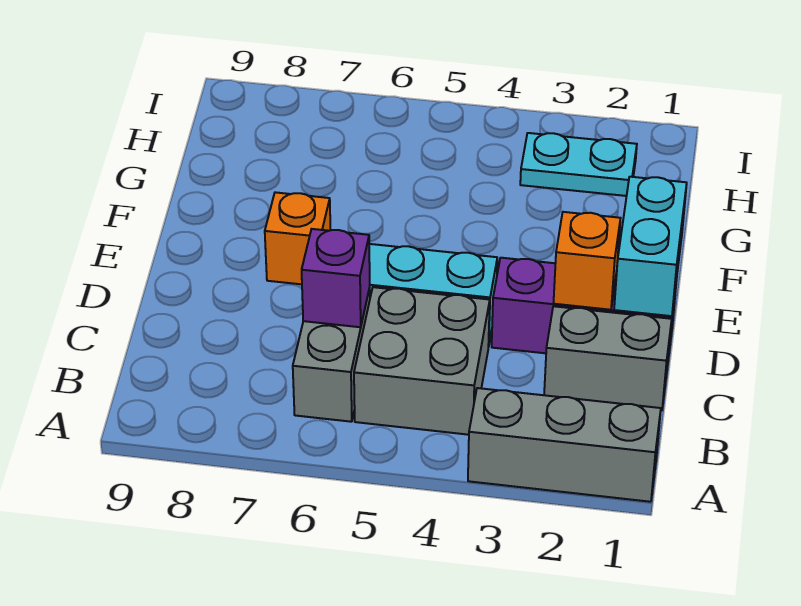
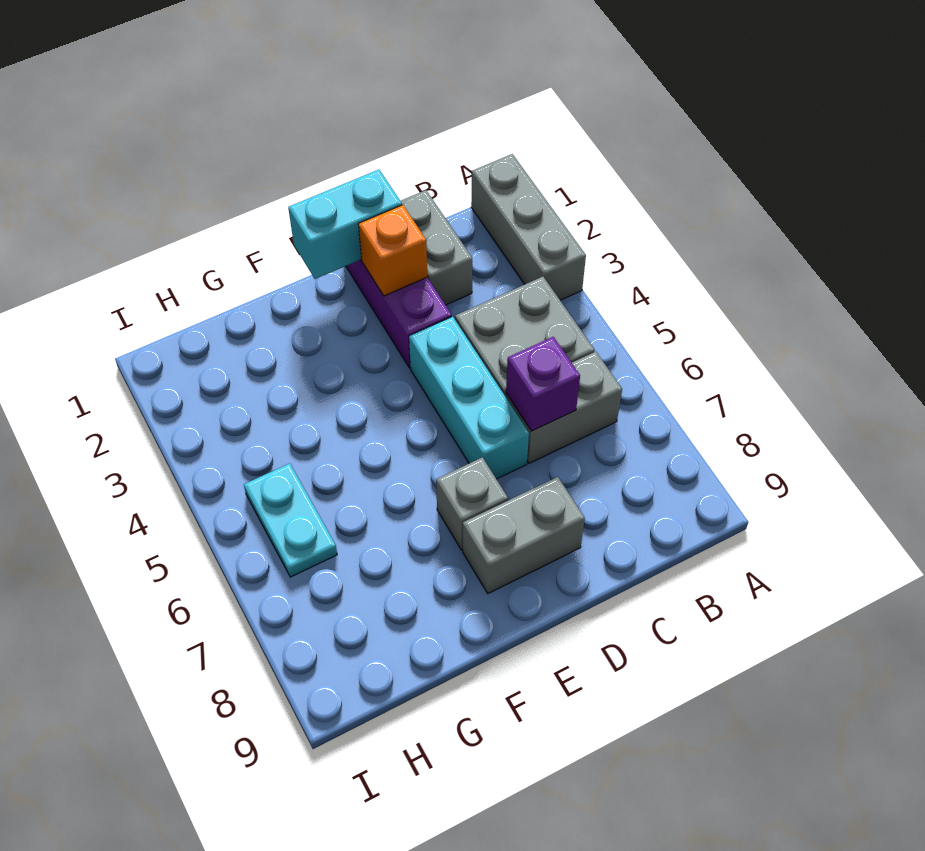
none -> grey brick D8:E8 level 1
orange brick E7 level 1 -> grey brick E7 level 1
cyan plate H2:H3 level 1 -> cyan plate H5:H6 level 1

